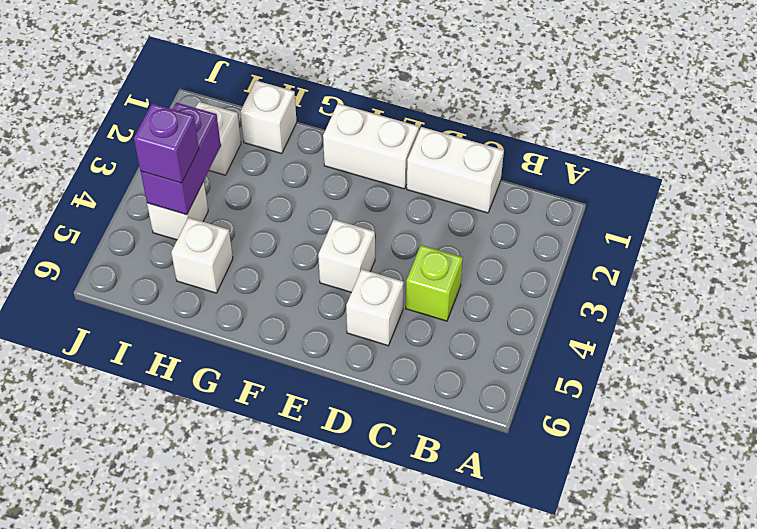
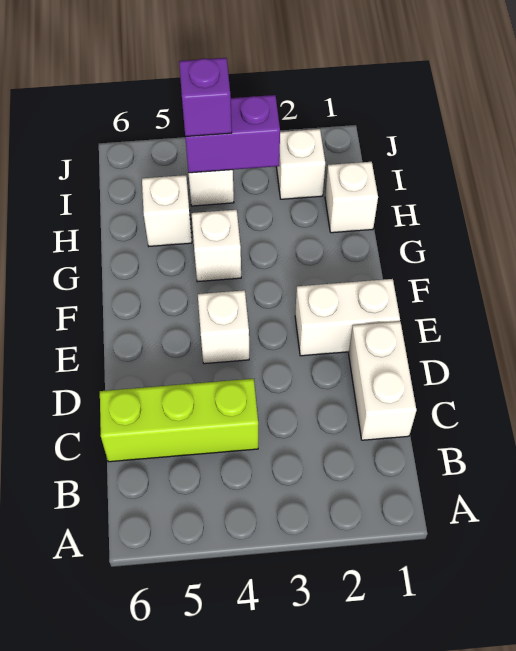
lime brick C4 level 1 -> lime brick C4:C6 level 1
white brick D5 level 1 -> white brick G4 level 1
white brick E1:F1 level 1 -> white brick E1:E2 level 1

